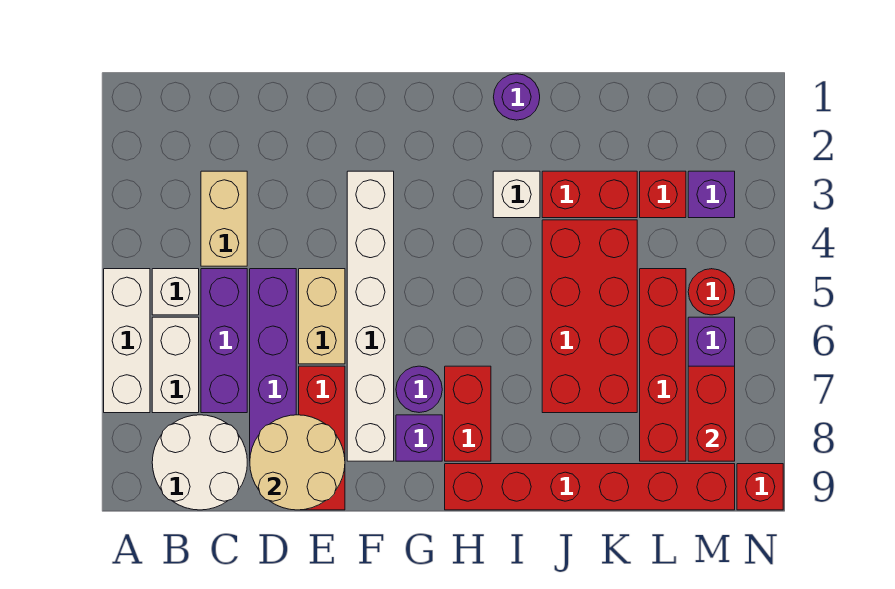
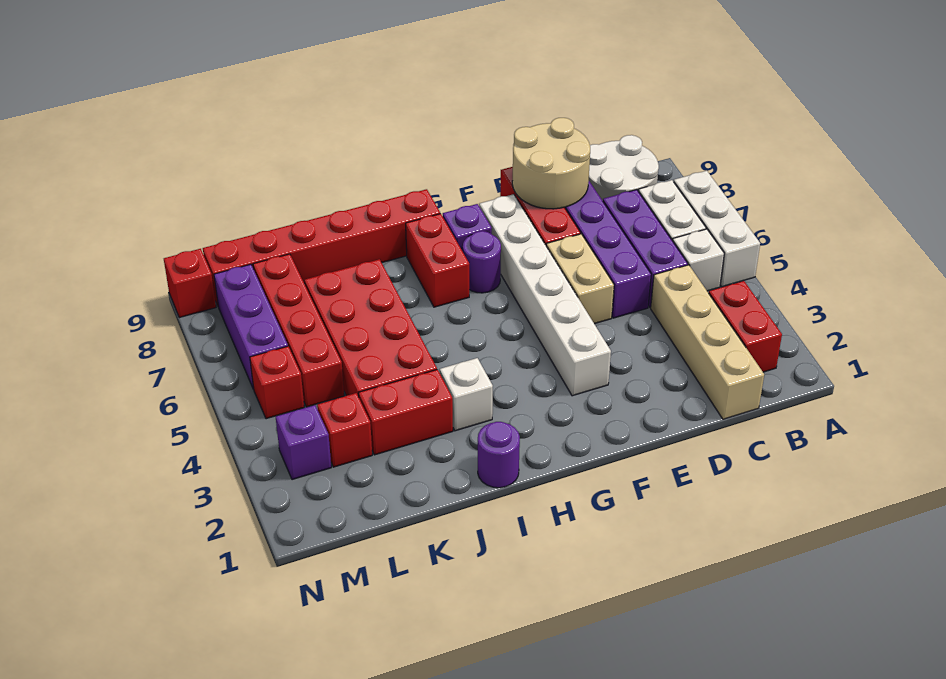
tan brick C3:C4 level 1 -> tan brick C1:C4 level 1
red round brick M5 level 1 -> red brick M5 level 1
red brick M7:M8 level 2 -> red brick B2:B3 level 1

